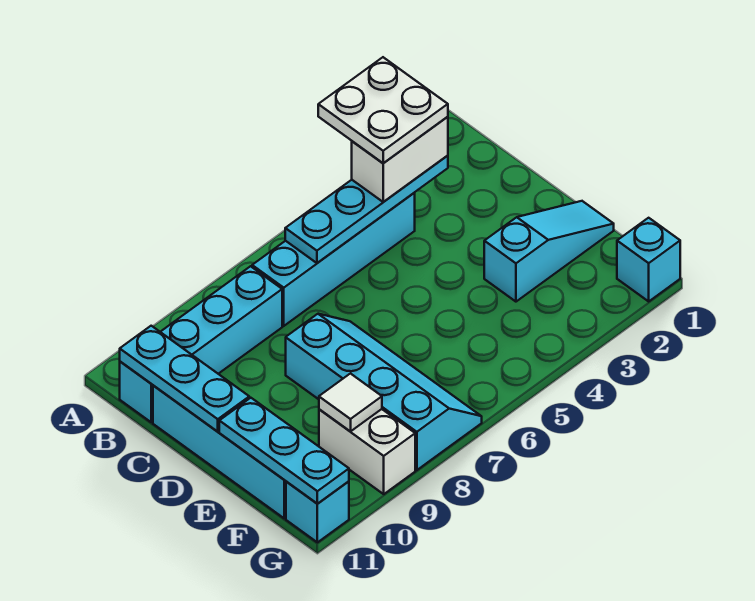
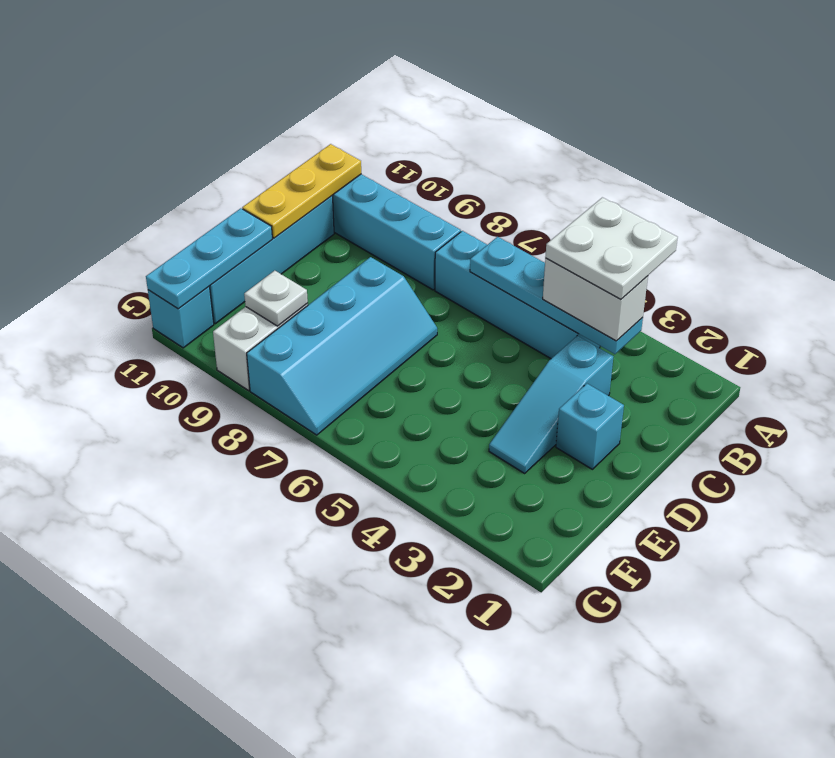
cyan plate B11:D11 level 2 -> yellow plate B11:D11 level 2
cyan slope E1:E3 level 1 top 3 -> cyan slope C3:E3 level 1 top C
white tile F9 level 2 -> white plate F9 level 2
cyan brick G1 level 1 -> cyan brick D2 level 1

